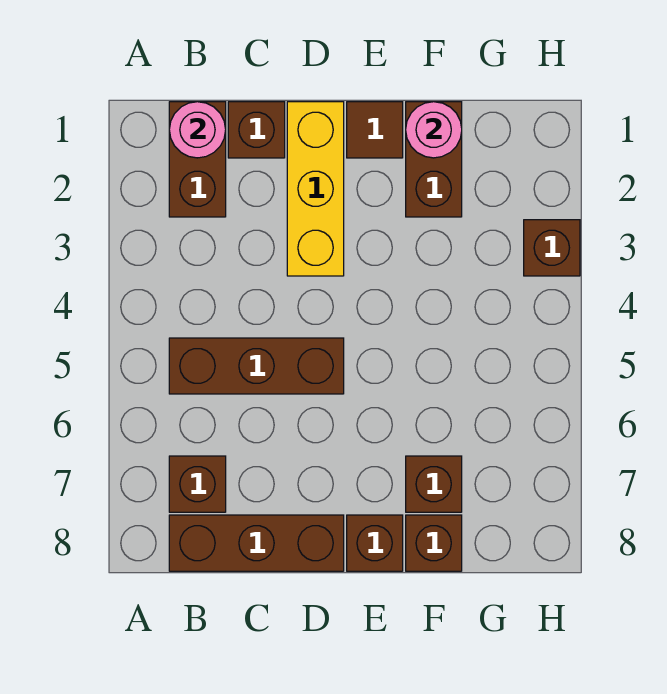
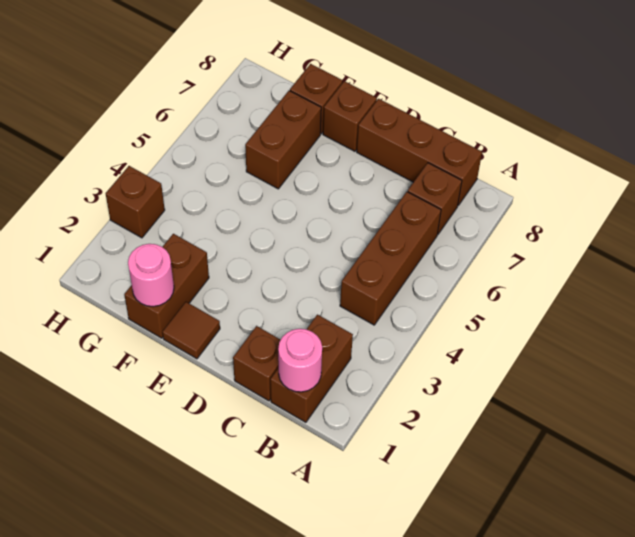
brown brick B5:D5 level 1 -> brown brick B4:B6 level 1
yellow brick D1:D3 level 1 -> none
brown brick F7 level 1 -> brown brick F6:F7 level 1

